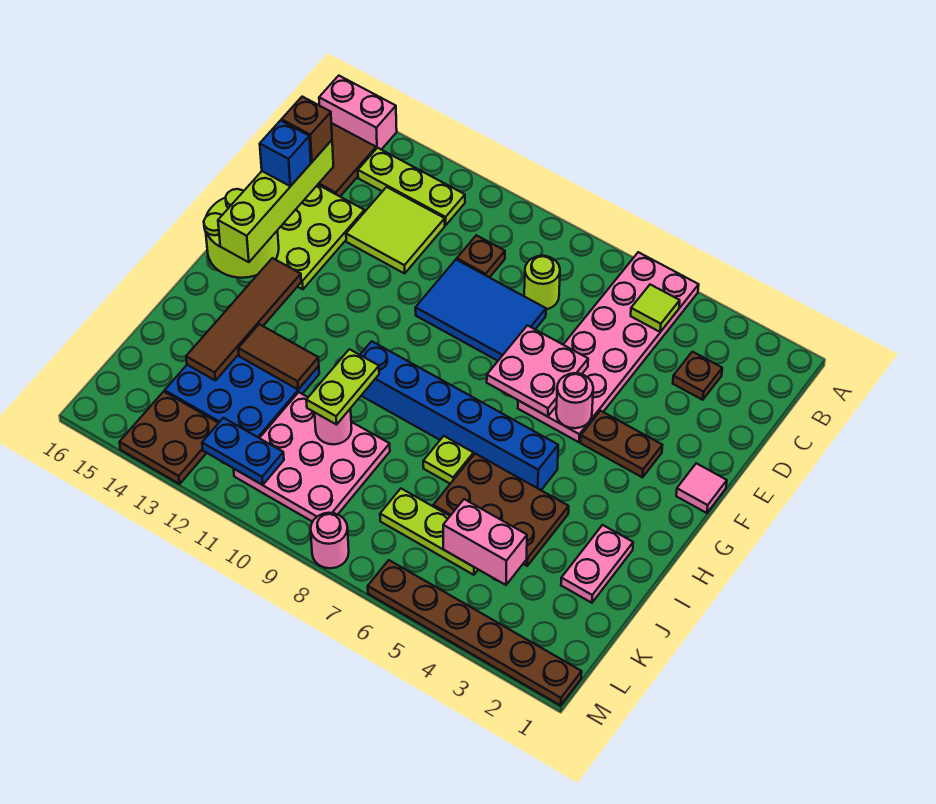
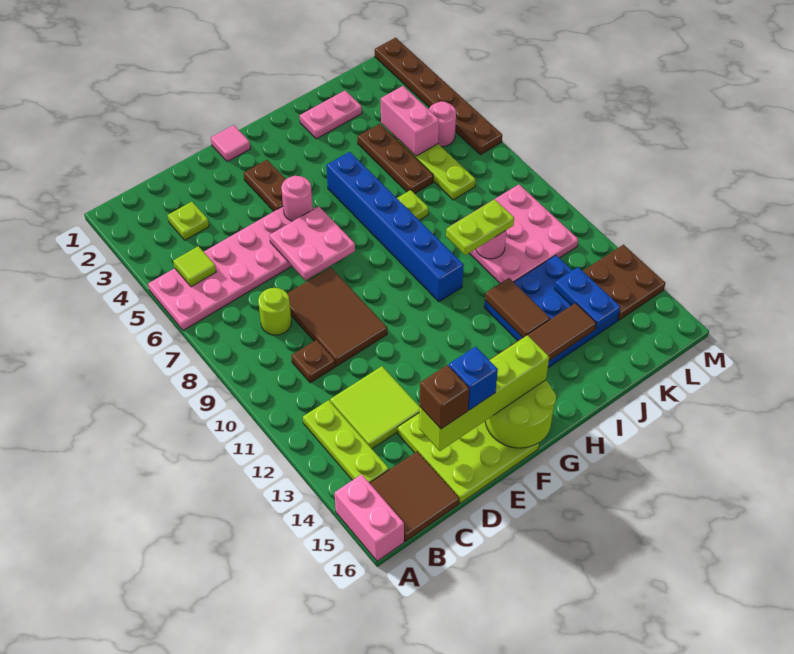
brown plate C3 level 1 -> lime plate C3 level 1
blue tile D8:E10 level 1 -> brown tile D8:E10 level 1
brown plate I4:J6 level 1 -> brown plate J4:J6 level 1
blue plate L11:L12 level 2 -> blue plate K13:K14 level 2
pink round brick M8 level 1 -> pink round brick L5 level 1

